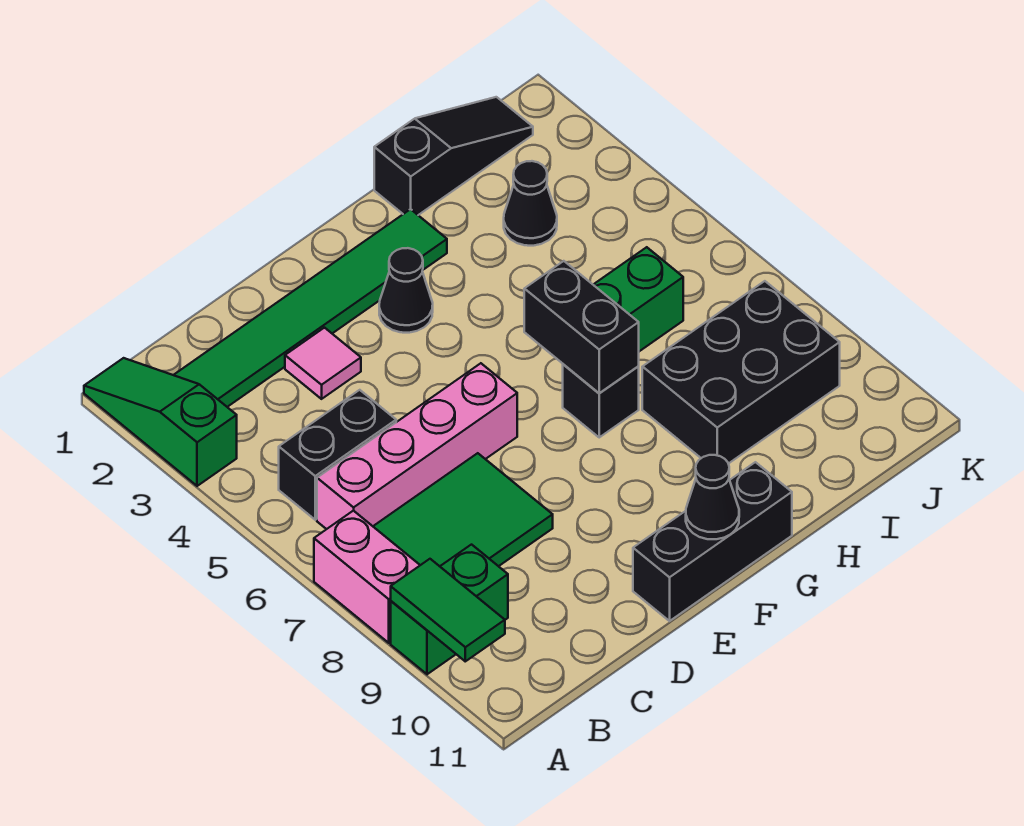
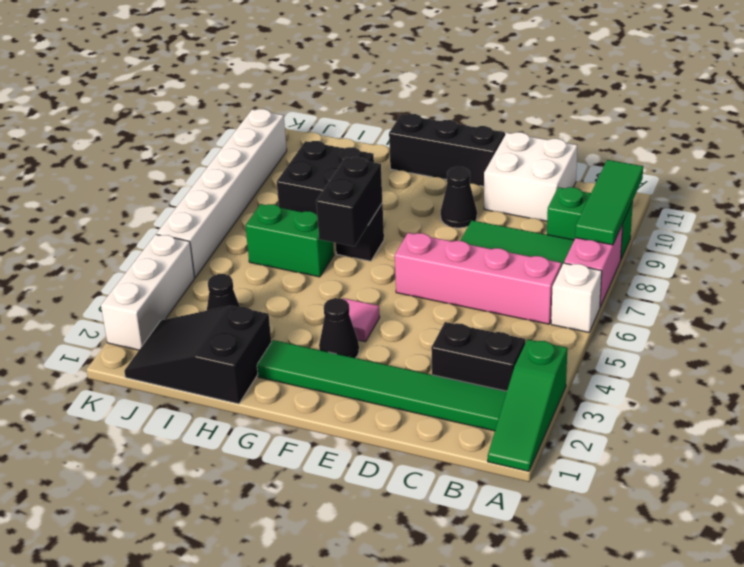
none -> white brick A6 level 1
green tile A9:A10 level 2 -> green tile A8:A10 level 2
black brick B5:C5 level 1 -> black brick B3:C3 level 1
none -> white brick C10:D11 level 1
pink tile D3 level 1 -> pink tile F4 level 1
black cone F11 level 2 -> black cone E9 level 1
black slope H1:J1 level 1 top H -> black slope H1:J2 level 1 top H
black brick H8:J9 level 1 -> black brick H8:I9 level 1
none -> white brick K2:K4 level 1
none -> white brick K5:K10 level 1

